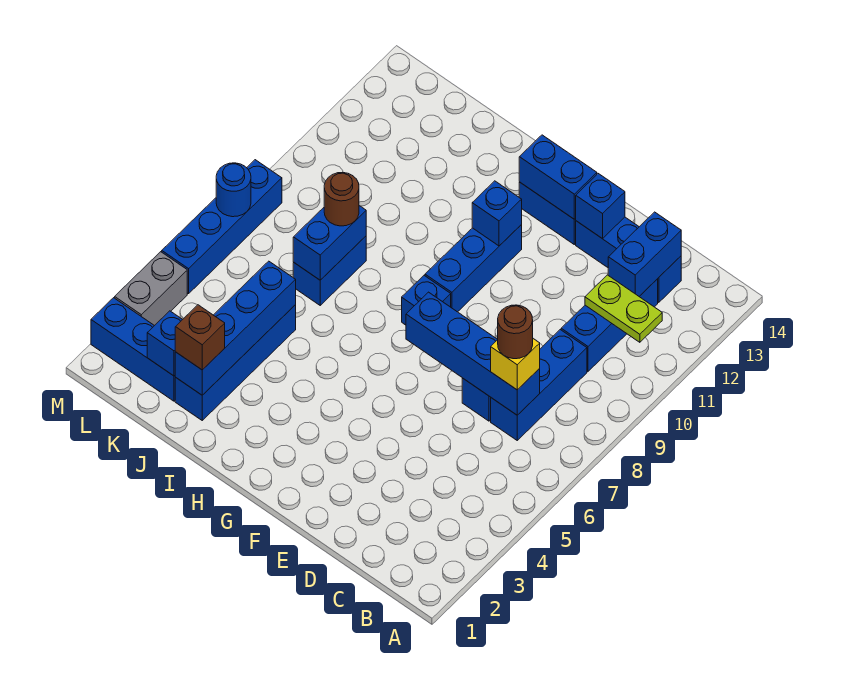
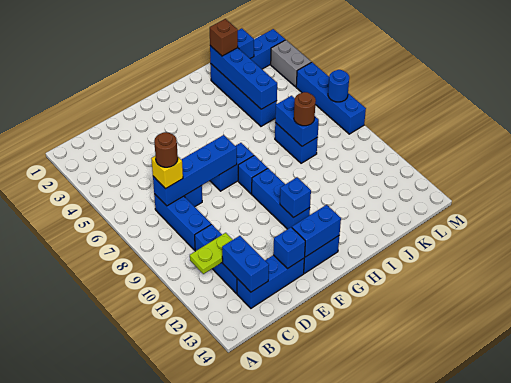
none -> blue brick F7:G7 level 1

